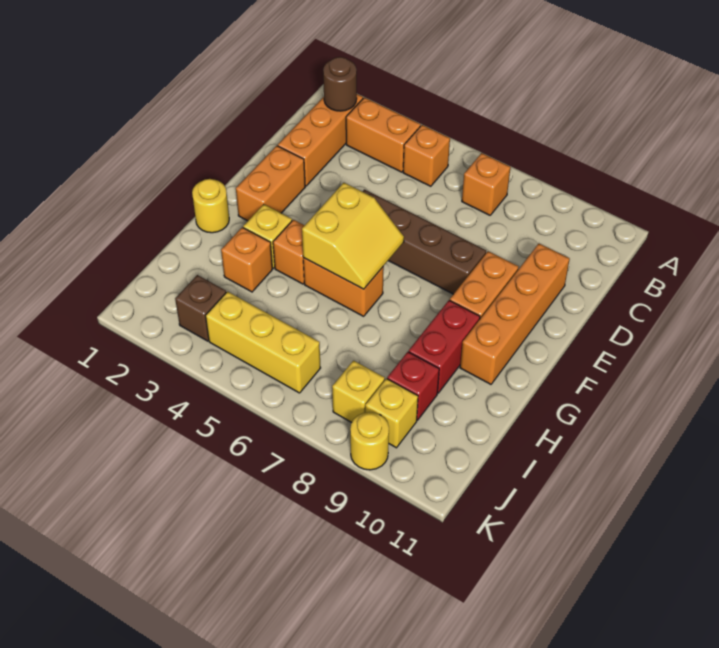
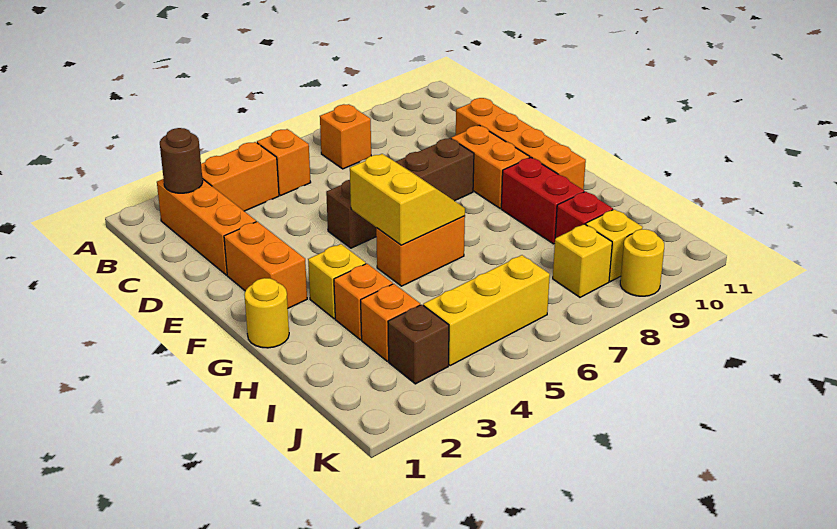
orange brick G4 level 1 -> orange brick I3 level 1

